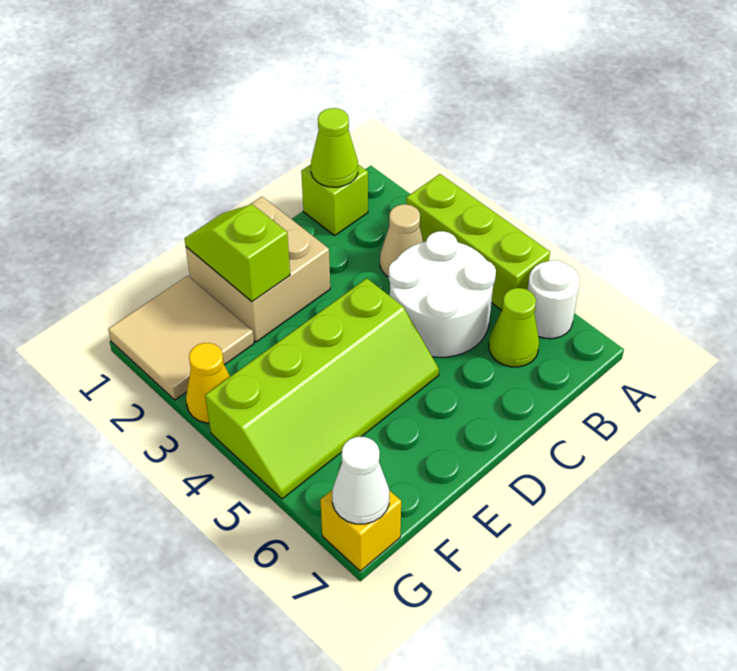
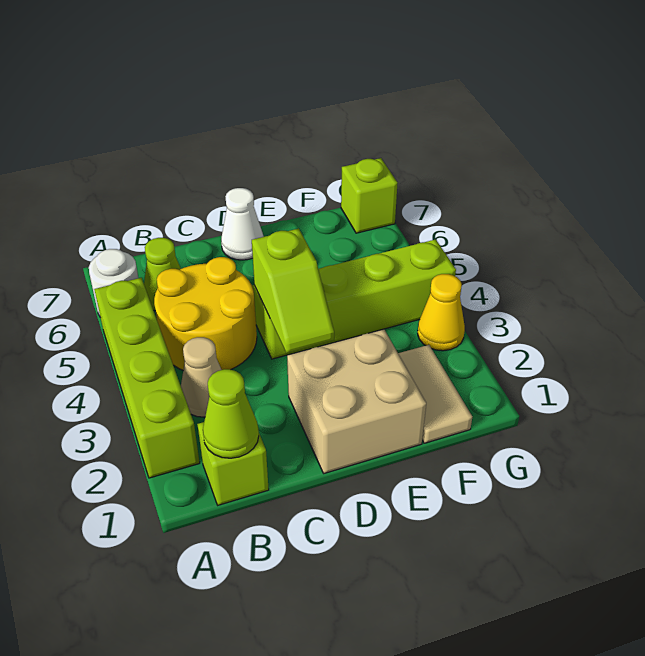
lime brick A3:A5 level 1 -> lime brick A2:A5 level 1
white round brick B4:C5 level 1 -> yellow round brick B4:C5 level 1
lime slope E1:E2 level 2 top 2 -> lime slope D3:D4 level 2 top 4
tan tile F1:G2 level 1 -> tan tile F1:F2 level 1
yellow brick G7 level 1 -> lime brick G7 level 1
white cone G7 level 2 -> white cone D7 level 1

